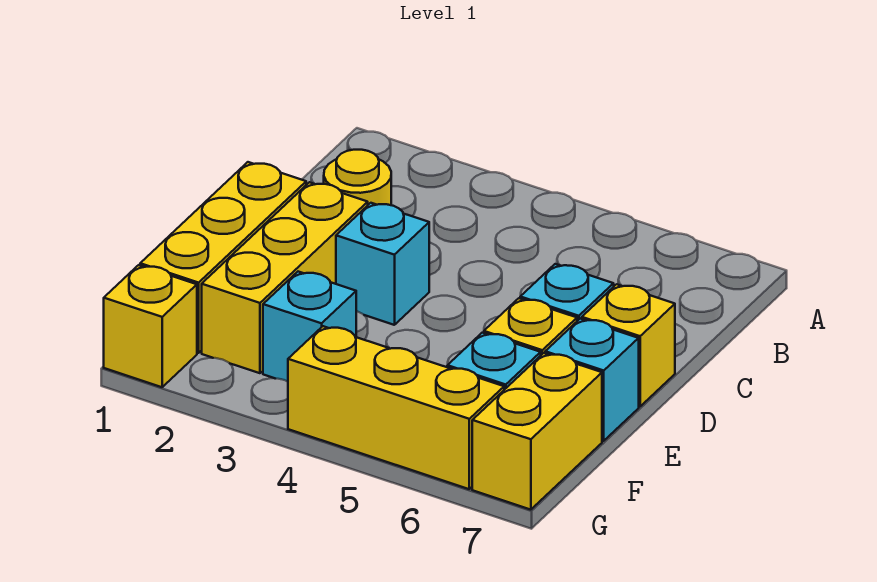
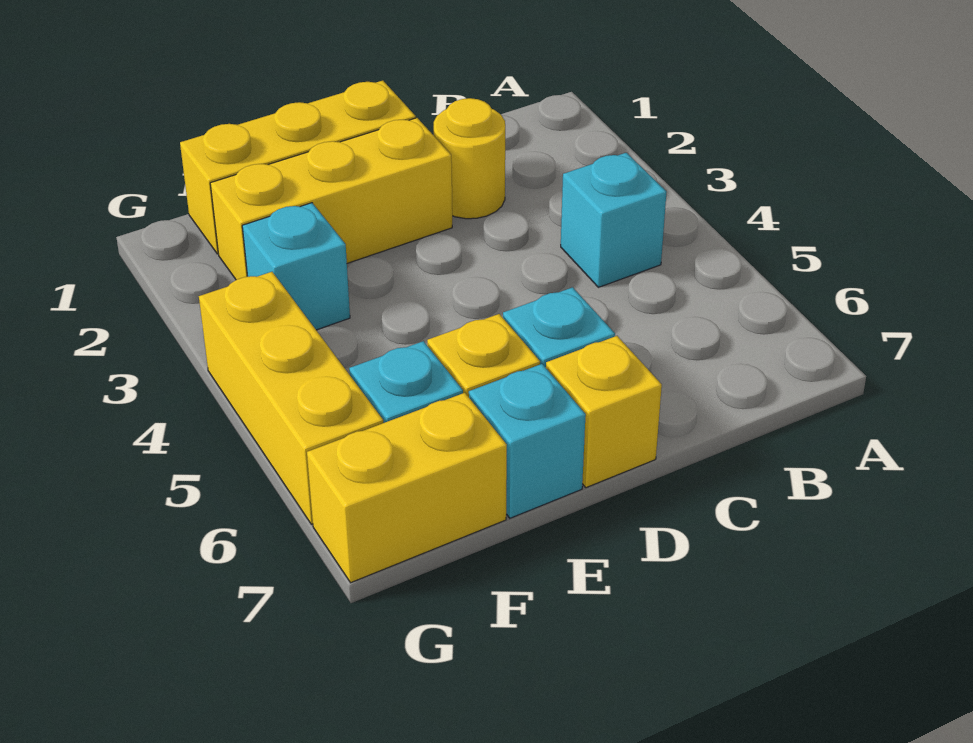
cyan brick D3 level 1 -> cyan brick B4 level 1
yellow brick G1 level 1 -> none

